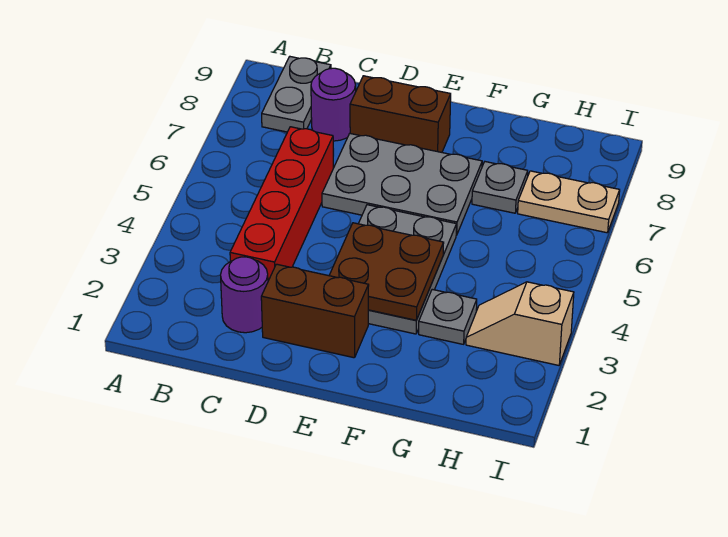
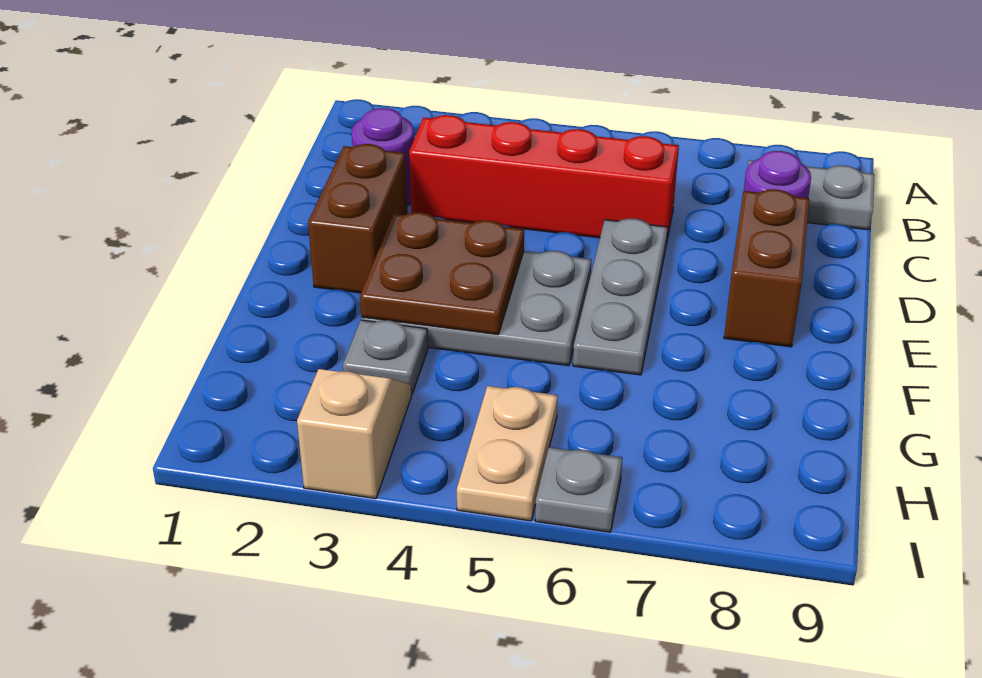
grey plate D6:F7 level 1 -> grey plate D6:F6 level 1
grey plate G7 level 1 -> grey plate I6 level 1
tan plate H7:I7 level 1 -> tan plate H5:I5 level 1

